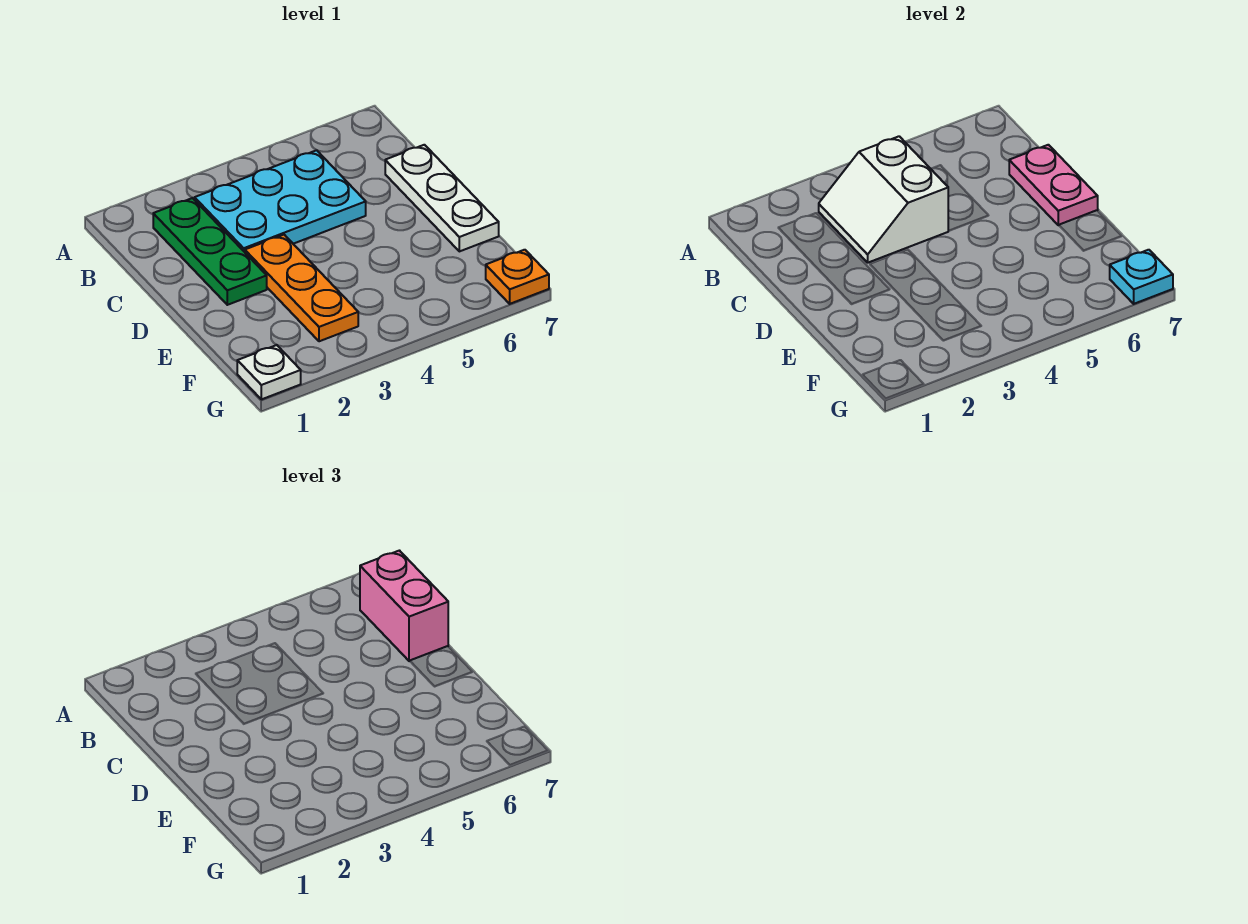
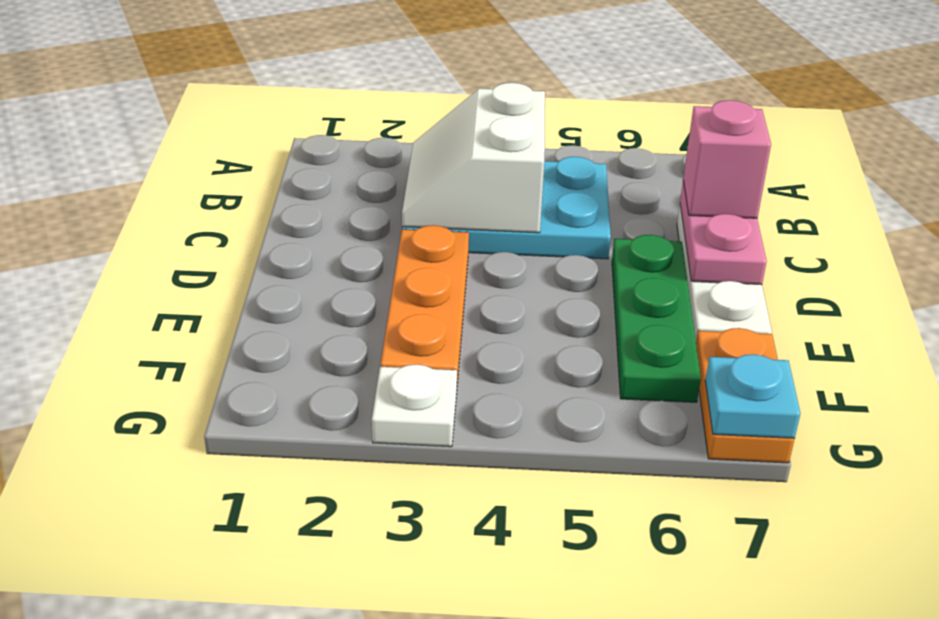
green plate B2:D2 level 1 -> green plate D6:F6 level 1
pink brick B7:C7 level 3 -> pink brick C7 level 3
white plate G1 level 1 -> white plate G3 level 1
orange plate G7 level 1 -> orange plate F7:G7 level 1

